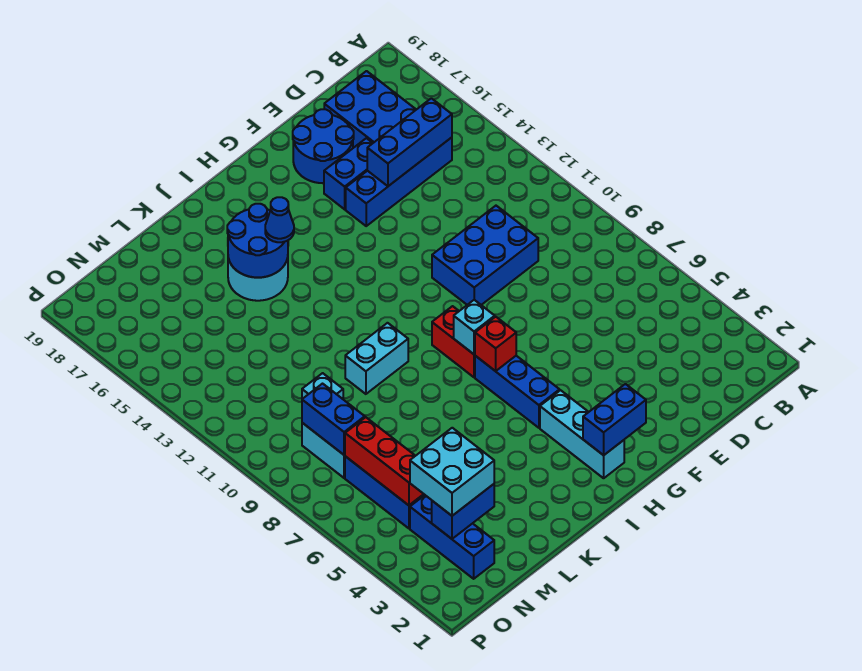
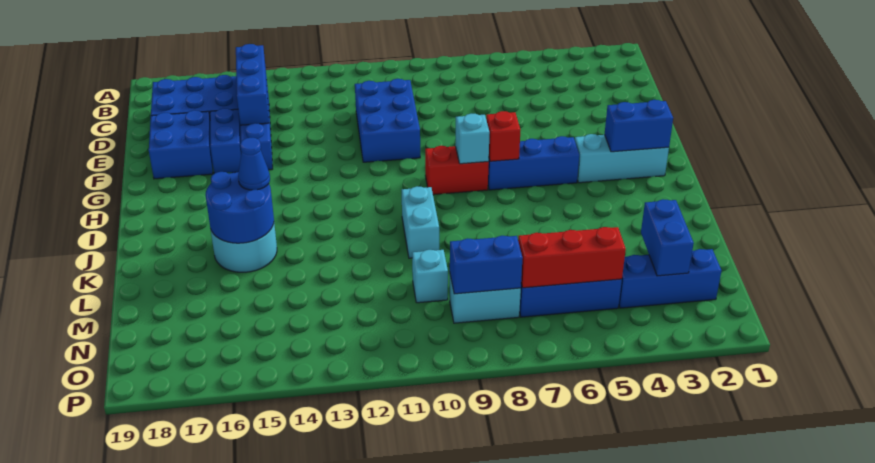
blue round brick E17:F18 level 1 -> blue brick E17:F18 level 1
blue brick G2:H2 level 2 -> blue brick H2:H3 level 2
cyan brick M3:N4 level 3 -> none

